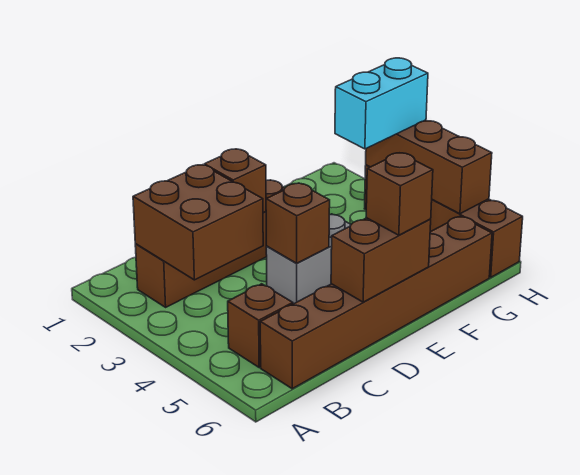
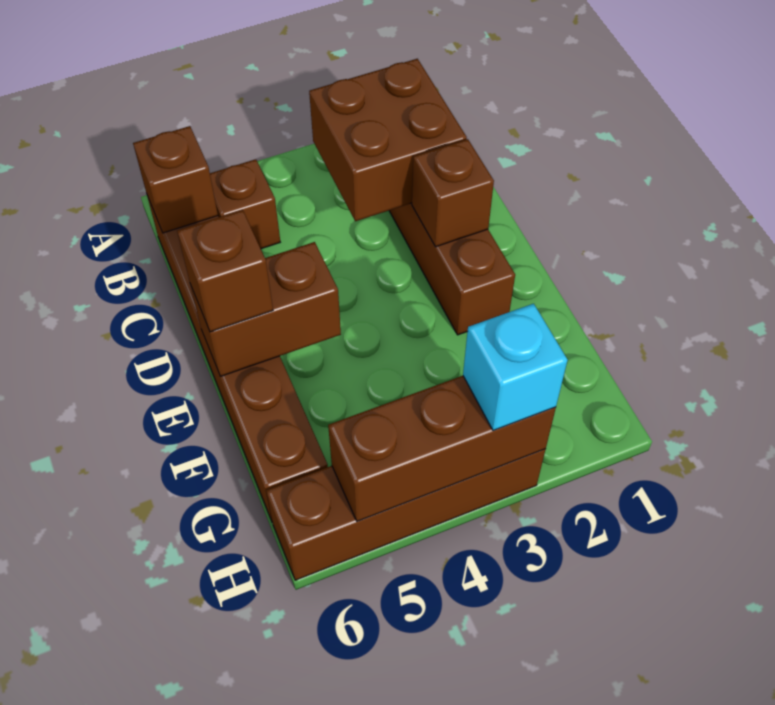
grey brick D4:E4 level 1 -> none
brown brick D4 level 2 -> brown brick B6 level 2
brown brick D6:E6 level 2 -> brown brick E5:E6 level 2
cyan brick G3:H3 level 3 -> cyan brick H3 level 3

